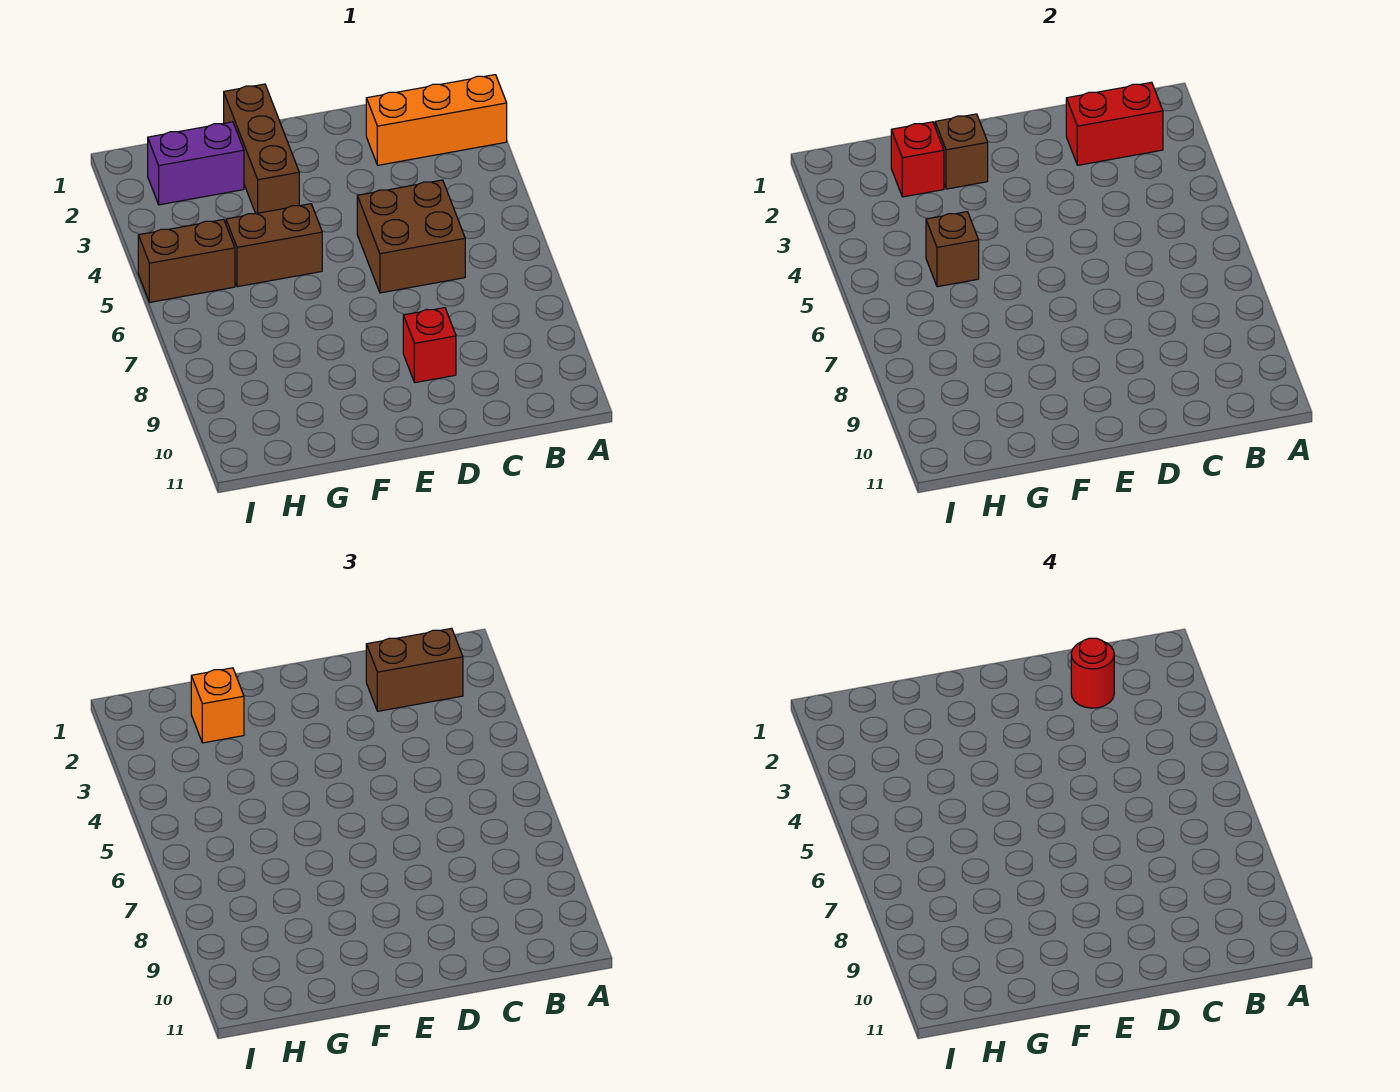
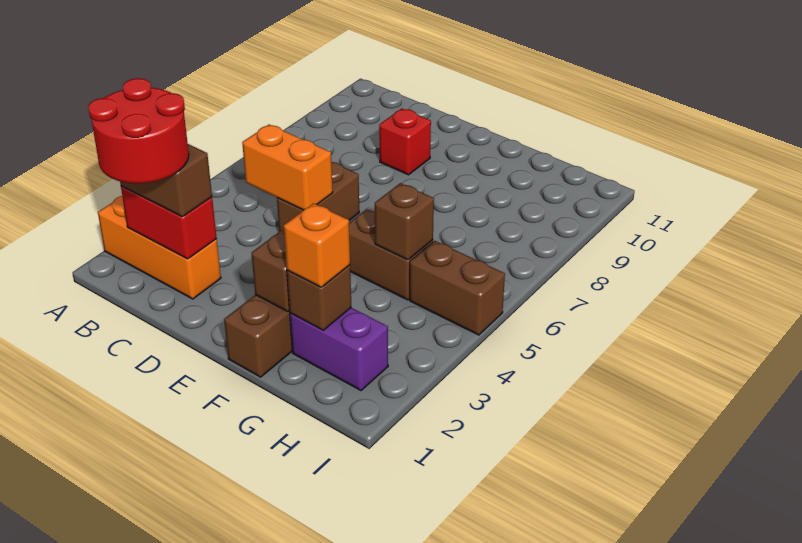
red round brick C2 level 4 -> red round brick B1:C2 level 4
brown brick C5:D6 level 1 -> brown brick D5:D6 level 1
none -> orange brick C5:D5 level 2
red brick G2 level 2 -> brown brick G2 level 2

